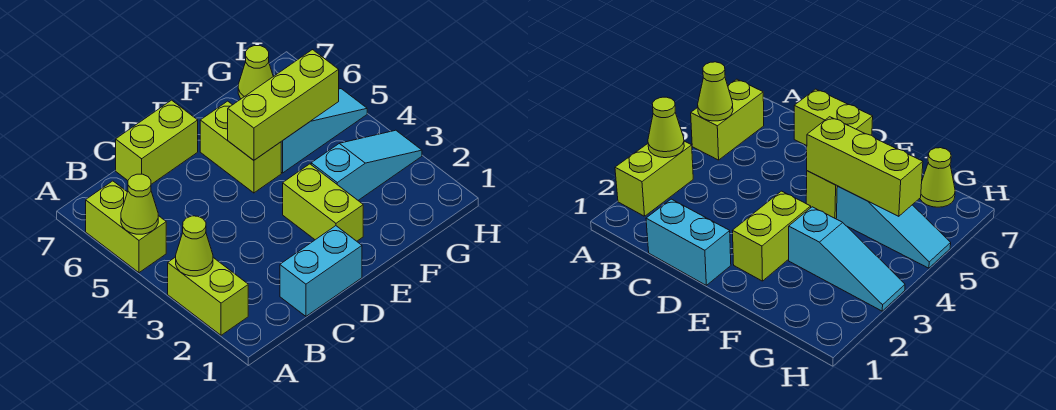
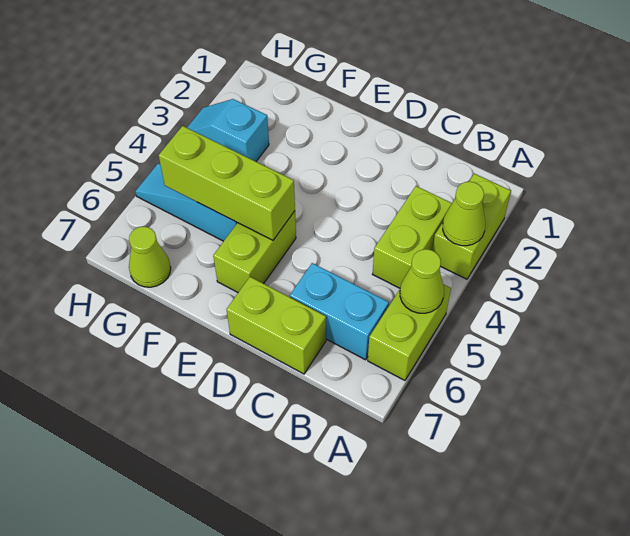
cyan brick C1:D1 level 1 -> cyan brick B6:C6 level 1
lime brick E2:E3 level 1 -> lime brick B3:B4 level 1
cyan slope F3:H3 level 1 top F -> cyan slope G3:H3 level 1 top G

